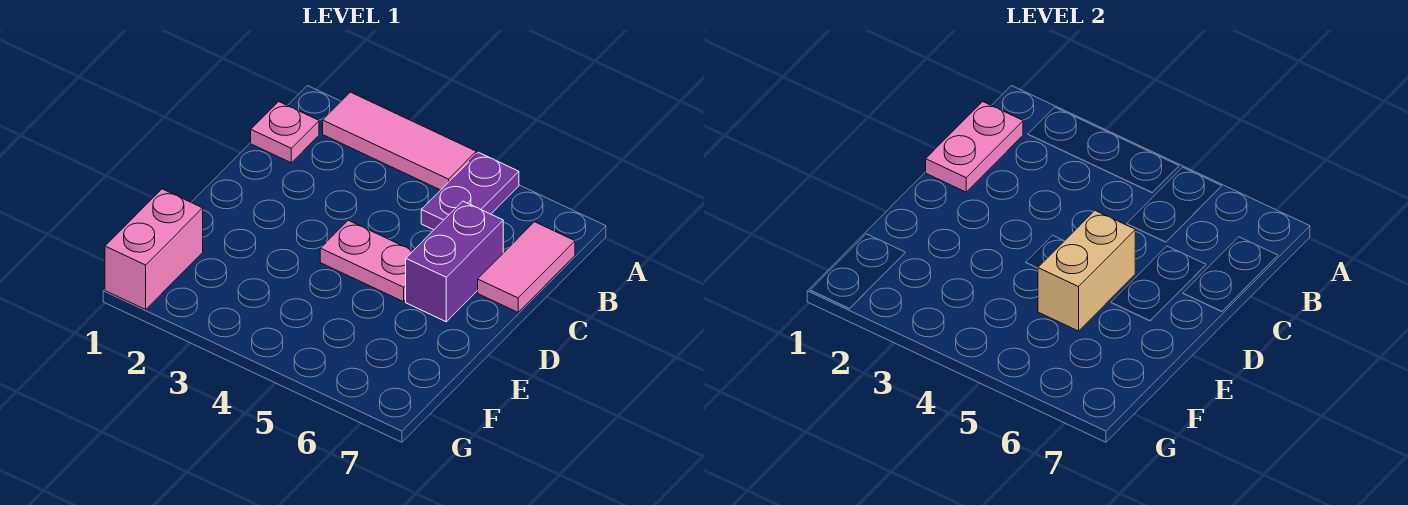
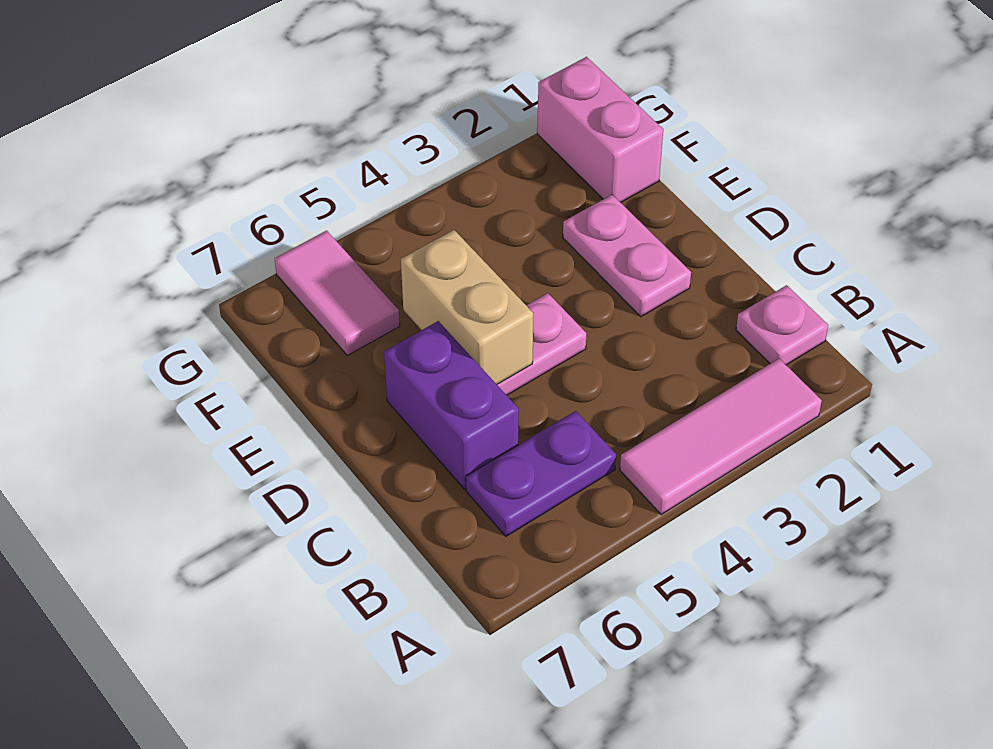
purple plate A5:B5 level 1 -> purple plate B5:B6 level 1
pink plate B1:C1 level 2 -> pink plate D2:E2 level 1
pink tile B7:C7 level 1 -> pink tile F6:G6 level 1

